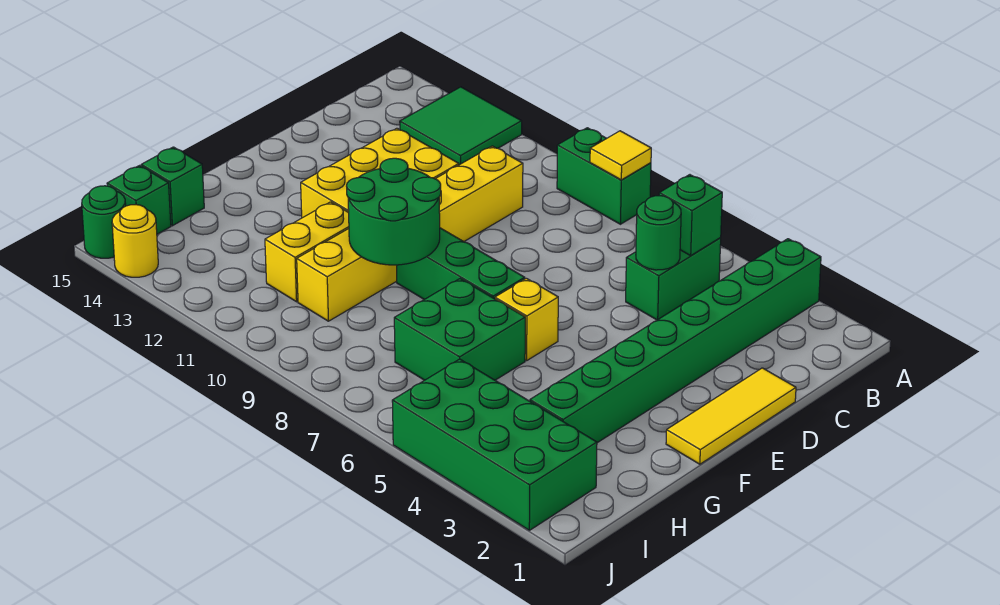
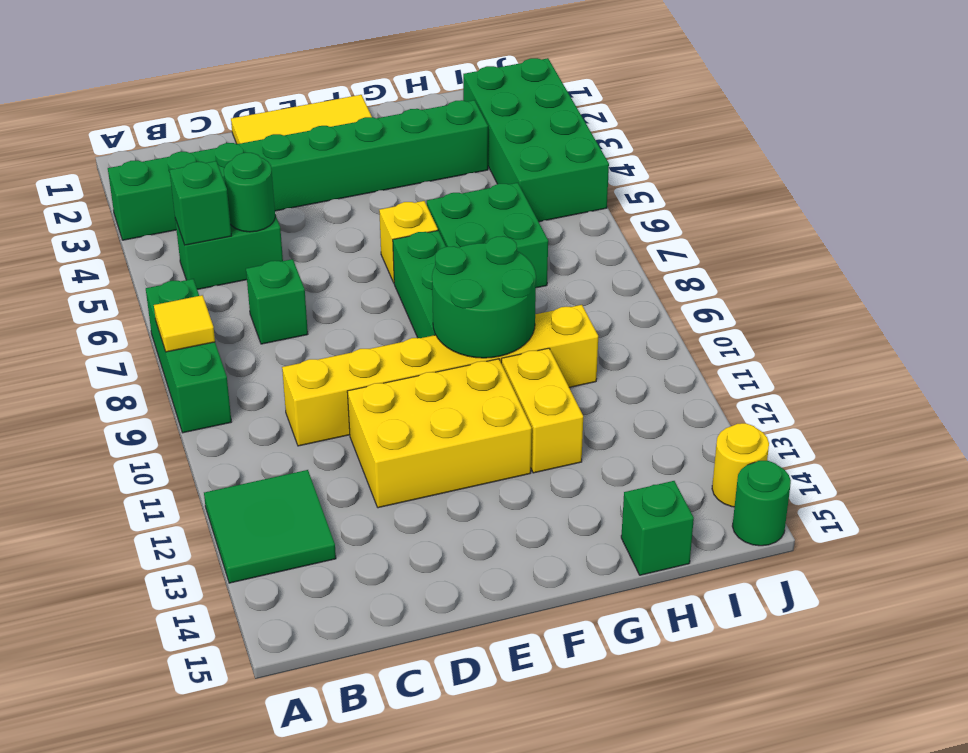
green brick A8:A9 level 1 -> green brick A7:A9 level 1
yellow brick G11:H11 level 1 -> yellow brick G11:G12 level 1
green brick I15 level 1 -> green brick C7 level 1

